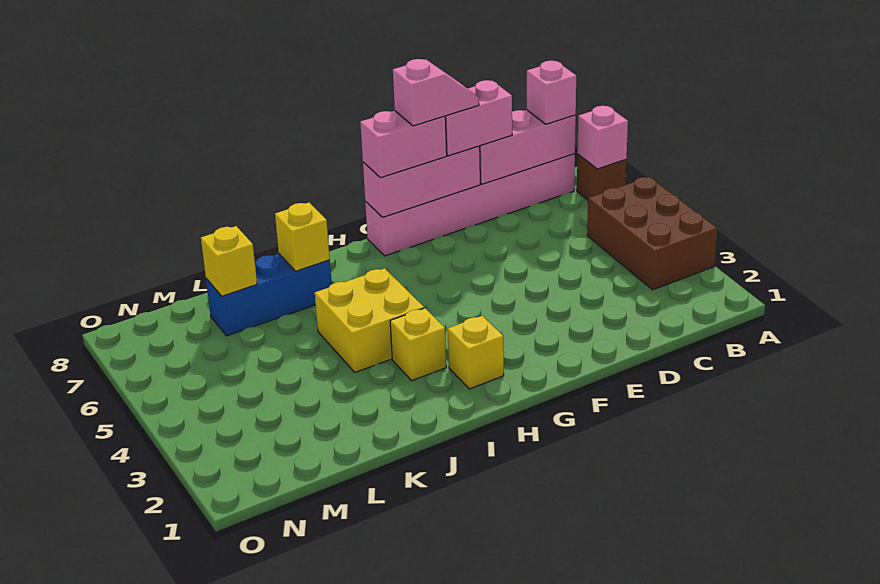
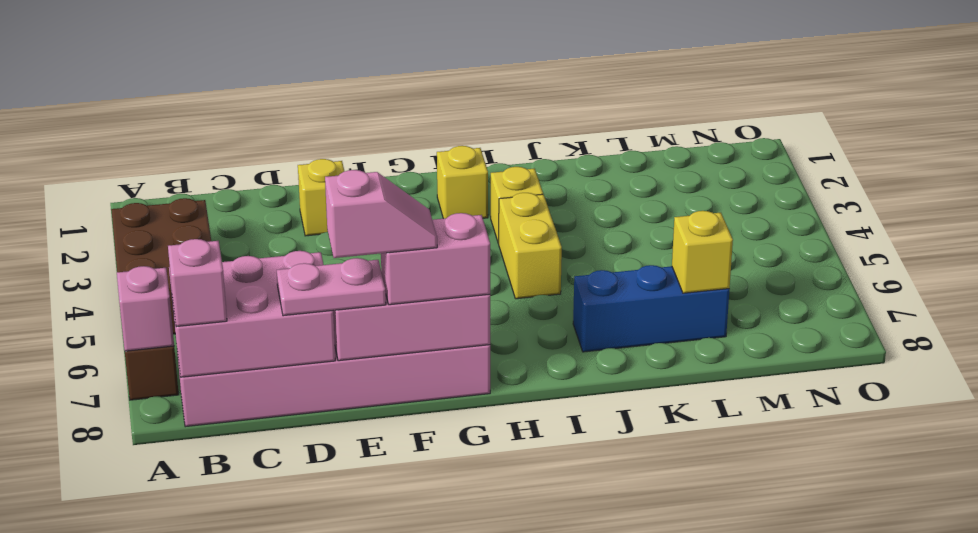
pink brick B8:D8 level 2 -> pink brick B7:D8 level 2
pink brick D8:E8 level 3 -> pink plate D8:E8 level 3
pink slope E8:F8 level 4 top F -> pink slope E8:F8 level 4 top E
yellow brick I4:J5 level 1 -> yellow brick I4:I5 level 1
yellow brick J7 level 2 -> yellow brick E2 level 1

